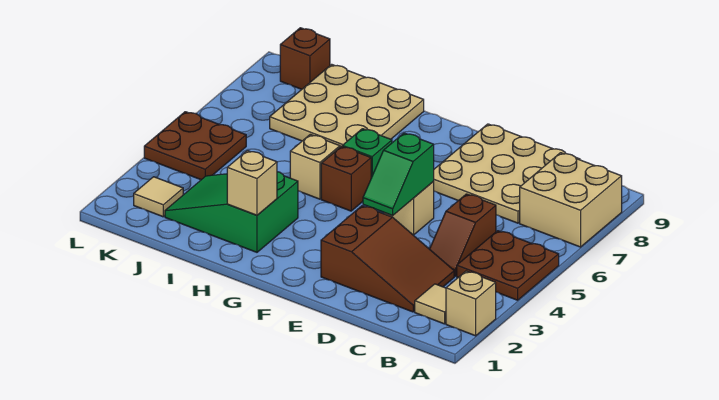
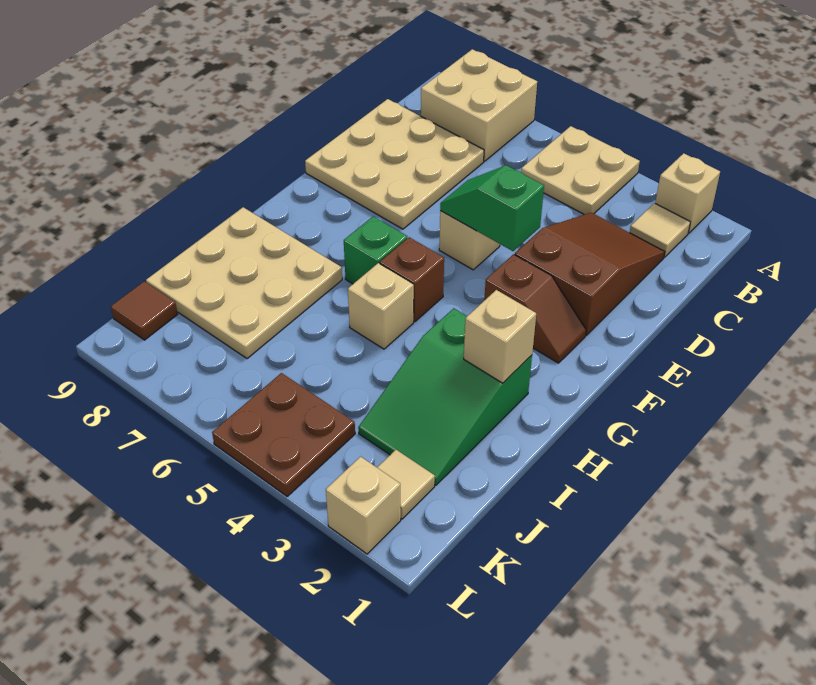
brown plate A4:B5 level 1 -> tan plate A4:B5 level 1
brown slope C4:C5 level 1 top 5 -> brown slope F2:F3 level 1 top 3
green slope E4:E5 level 2 top 5 -> green slope E4:E5 level 2 top 4
brown brick K9 level 1 -> brown tile K9 level 1
none -> tan brick L2 level 1

